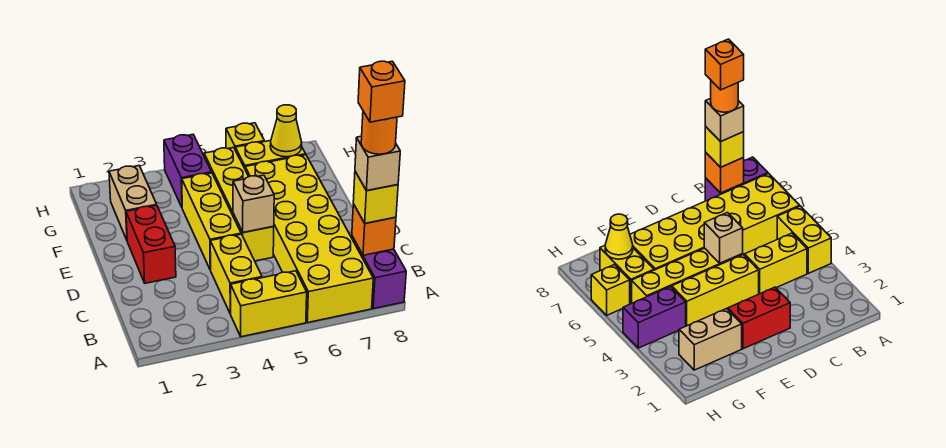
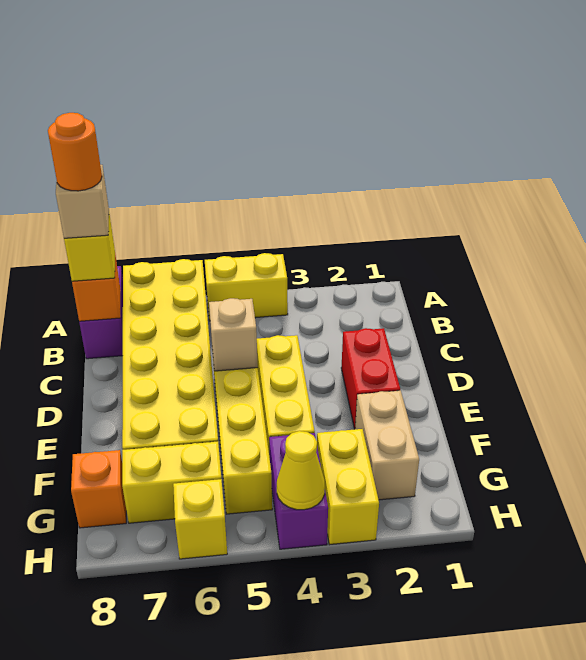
yellow brick B4:C4 level 1 -> yellow brick G3:H3 level 1
orange brick B8 level 6 -> orange brick G8 level 1
yellow cone G7 level 2 -> yellow cone H4 level 2

